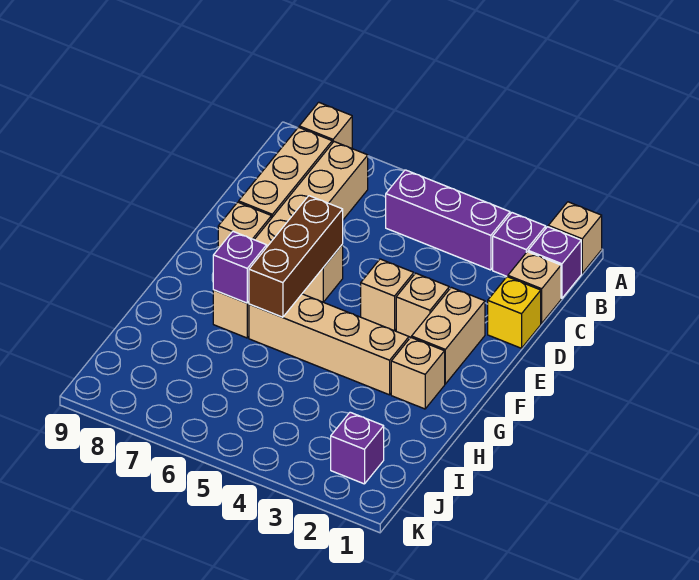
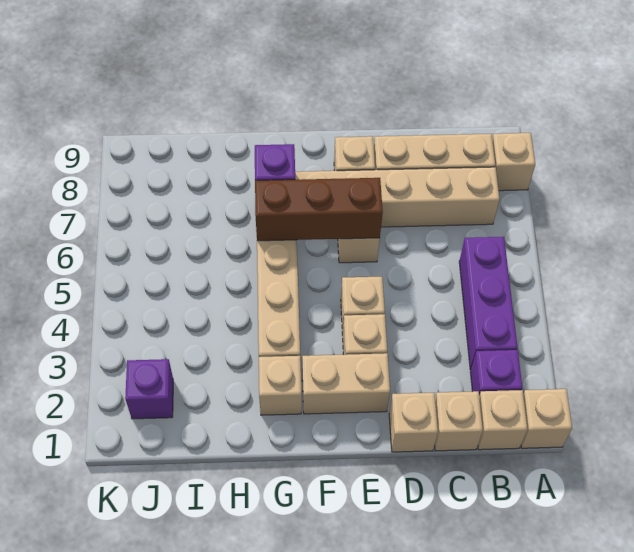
purple brick B1 level 1 -> tan brick B1 level 1
yellow brick D1 level 1 -> tan brick D1 level 1

